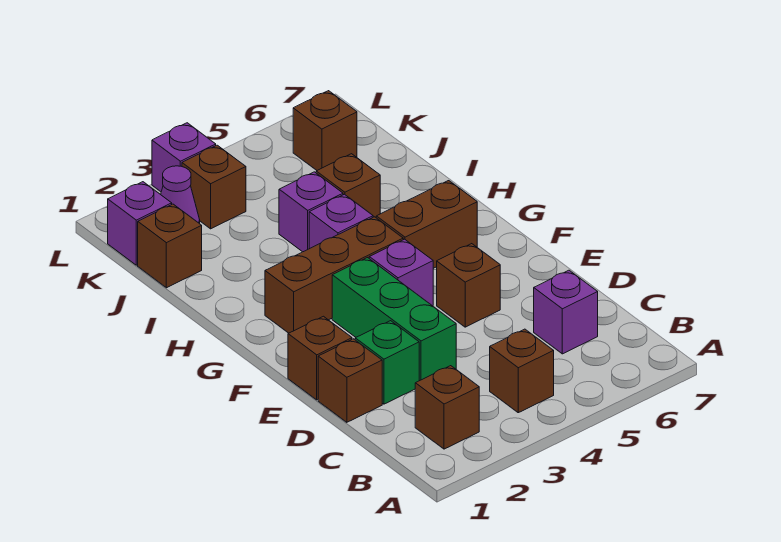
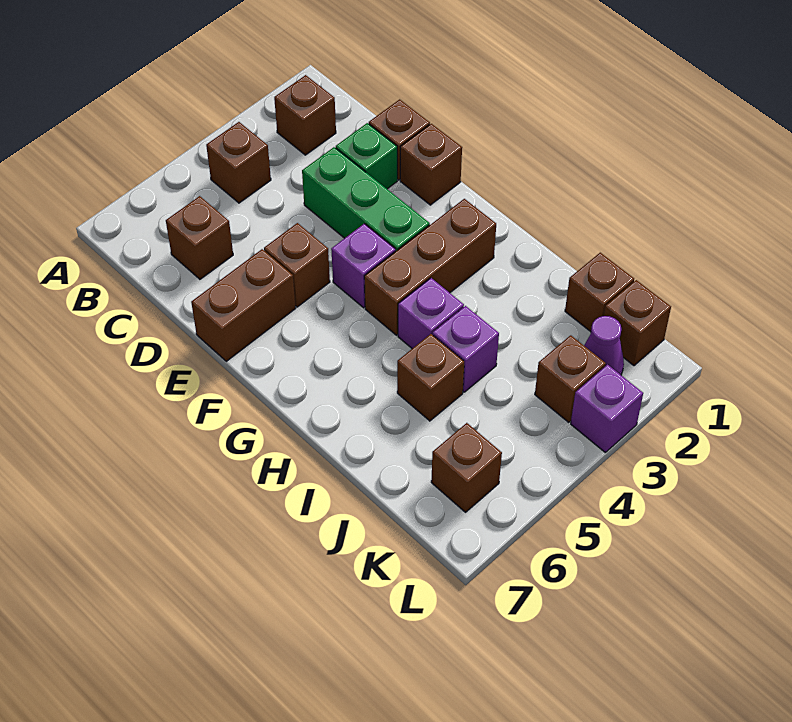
purple brick C6 level 1 -> brown brick C6 level 1
brown brick G5:G6 level 1 -> brown brick E6:E7 level 1
purple brick K1 level 1 -> brown brick K1 level 1

